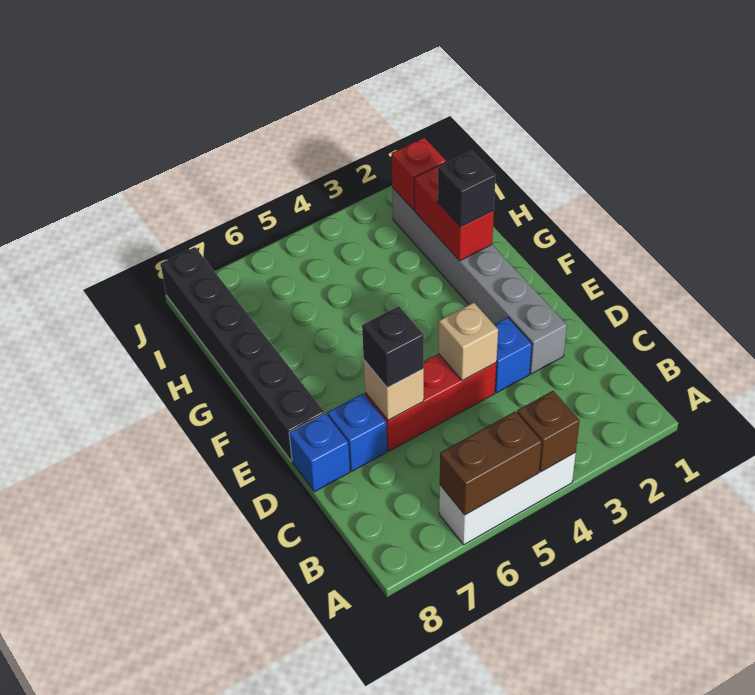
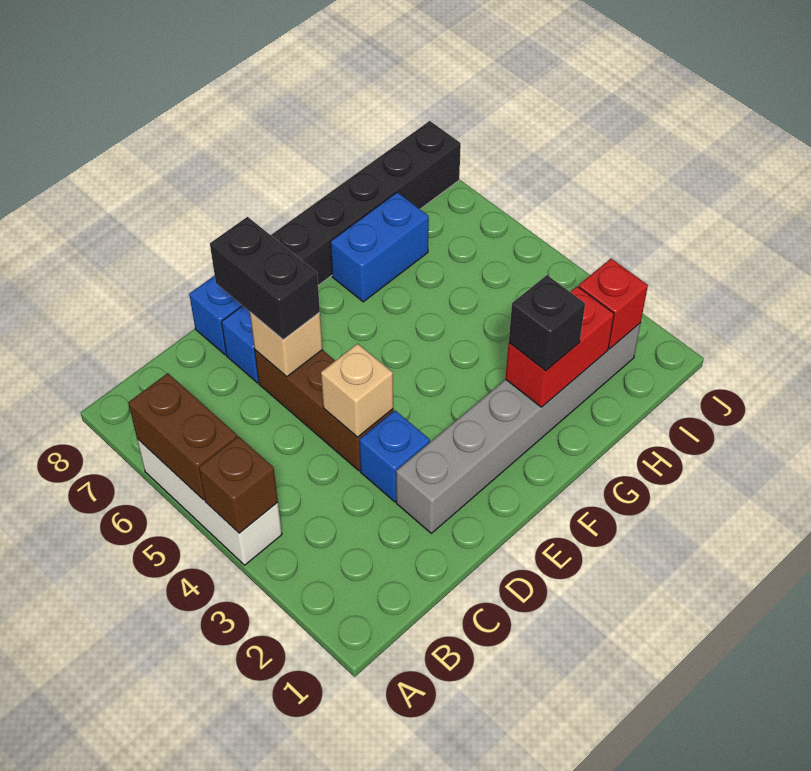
red brick D4:D6 level 1 -> brown brick D4:D6 level 1
black brick D6 level 3 -> black brick D6:D7 level 3
none -> blue brick G7:H7 level 1

